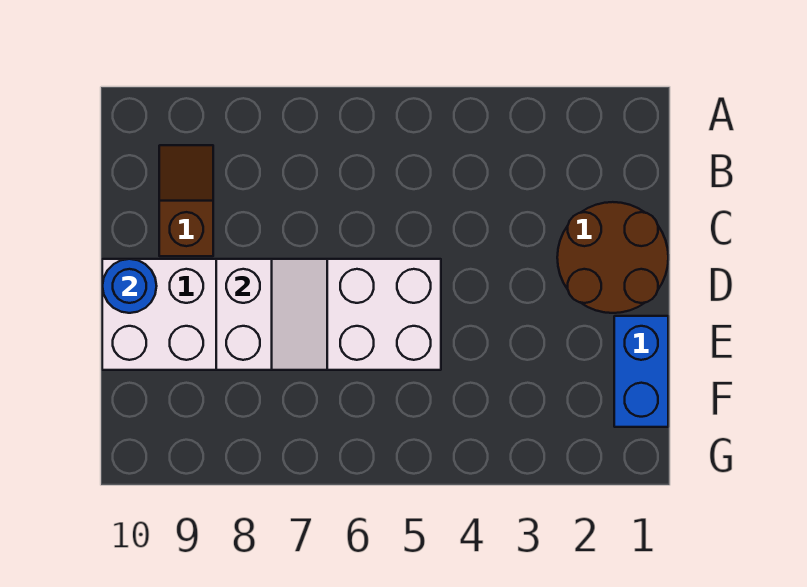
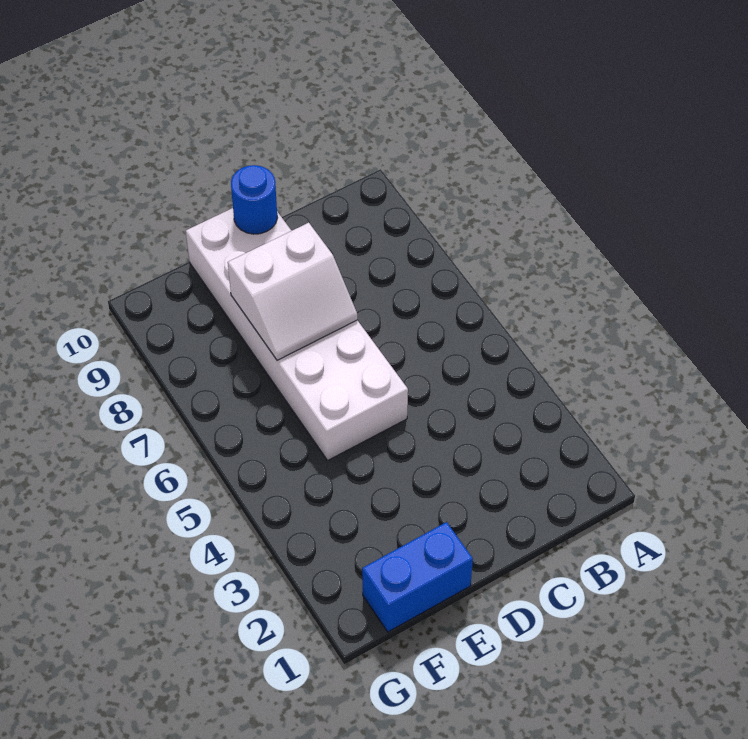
brown slope B9:C9 level 1 top C -> none
brown round brick C1:D2 level 1 -> none

